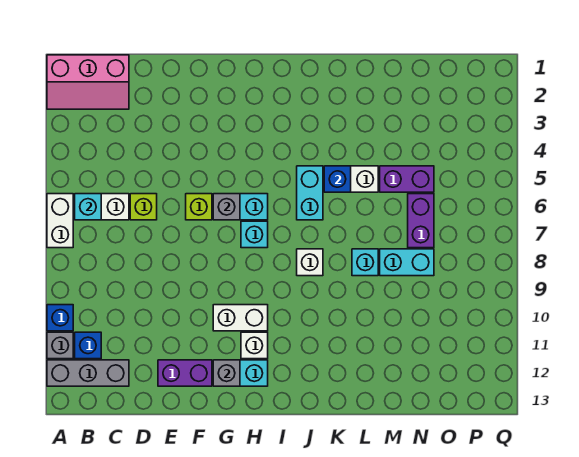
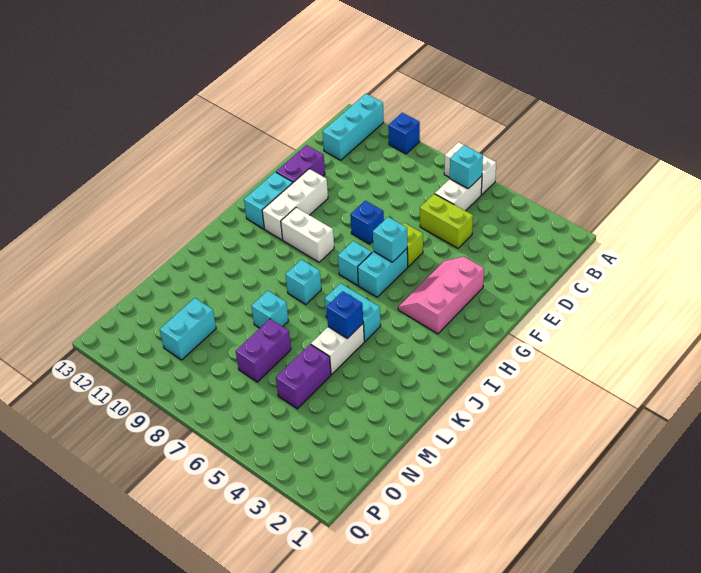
pink slope A1:C2 level 1 top 1 -> pink slope F3:H4 level 1 top 3
grey brick A11 level 1 -> none
grey brick A12:C12 level 1 -> cyan brick A12:C12 level 1
blue brick B11 level 1 -> blue brick F8 level 1
lime brick D6 level 1 -> lime brick D5:D6 level 1
grey brick G6 level 2 -> cyan brick G6 level 2
white brick G10:H10 level 1 -> white brick H9:H10 level 1
grey brick G12 level 2 -> none
white brick H11 level 1 -> white brick F11:H11 level 1
white brick J8 level 1 -> cyan brick J8 level 1
cyan brick M8:N8 level 1 -> cyan brick N10:O10 level 1
purple brick N6:N7 level 1 -> purple brick M7:N7 level 1

